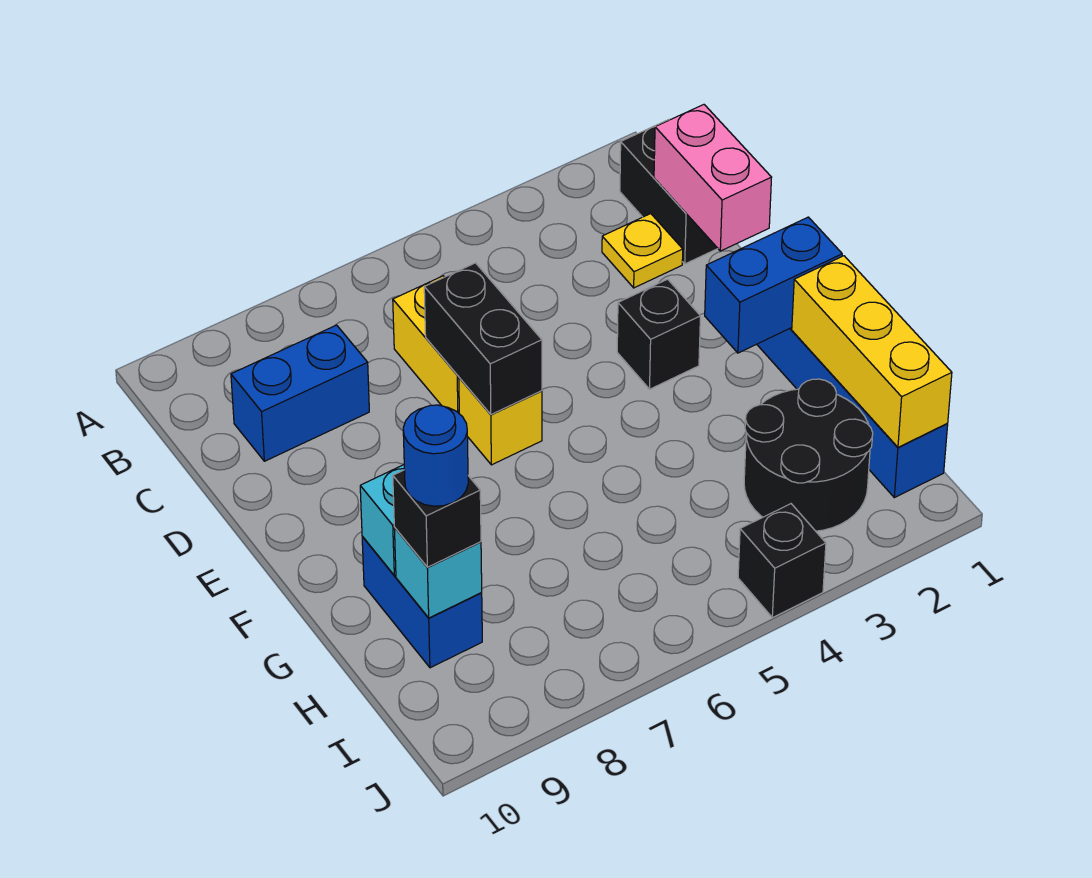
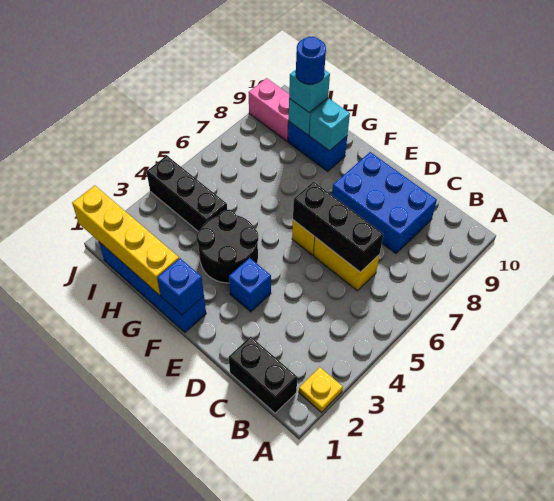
pink brick C1:D1 level 2 -> pink brick I9:J9 level 1
yellow plate C2 level 1 -> yellow plate A2 level 1
blue brick C8:C9 level 1 -> blue brick C8:E9 level 1
black brick D6:E6 level 2 -> black brick C6:E6 level 2
black brick E3 level 1 -> blue brick E3 level 1
blue brick F1:F2 level 2 -> blue brick F1 level 2
yellow brick G1:I1 level 2 -> yellow brick G1:J1 level 2
black round brick H2:I3 level 1 -> black round brick F3:G4 level 1
black brick H9 level 3 -> cyan brick H9 level 3
black brick J4 level 1 -> black brick H4:J4 level 1

